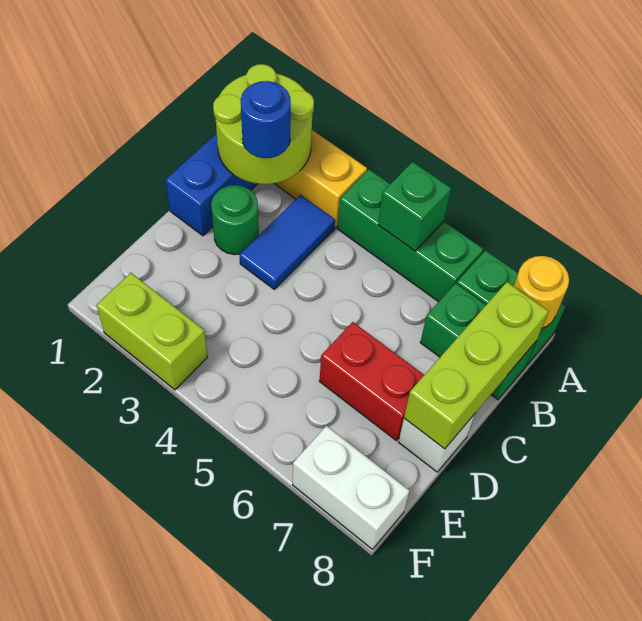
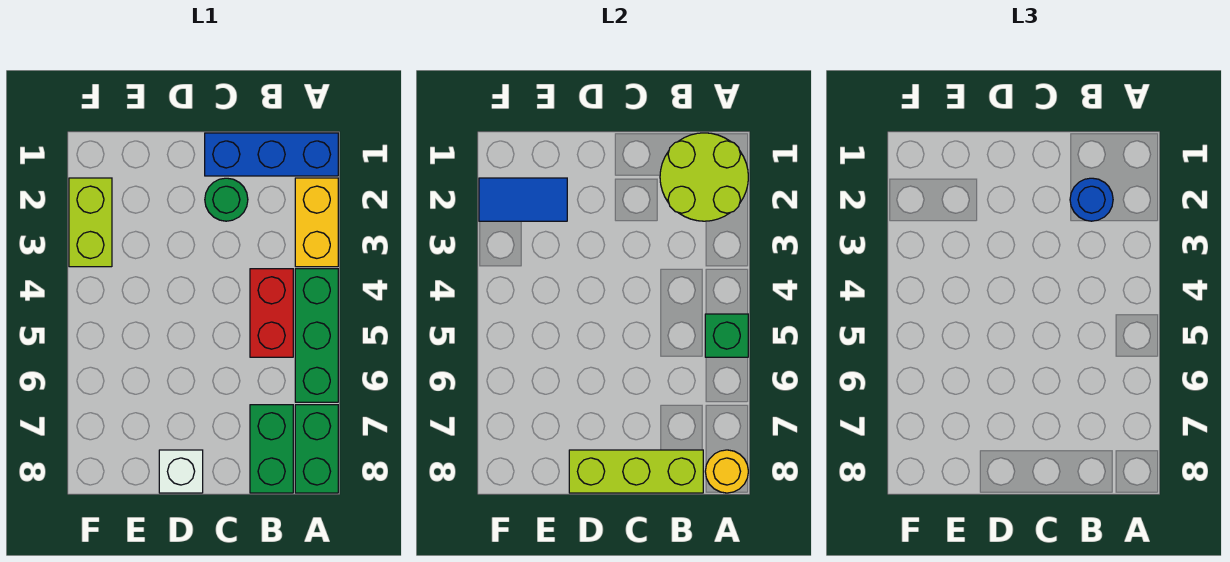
blue tile B3:C3 level 1 -> blue tile E2:F2 level 2
red brick D6:D7 level 1 -> red brick B4:B5 level 1
white brick F7:F8 level 1 -> none

